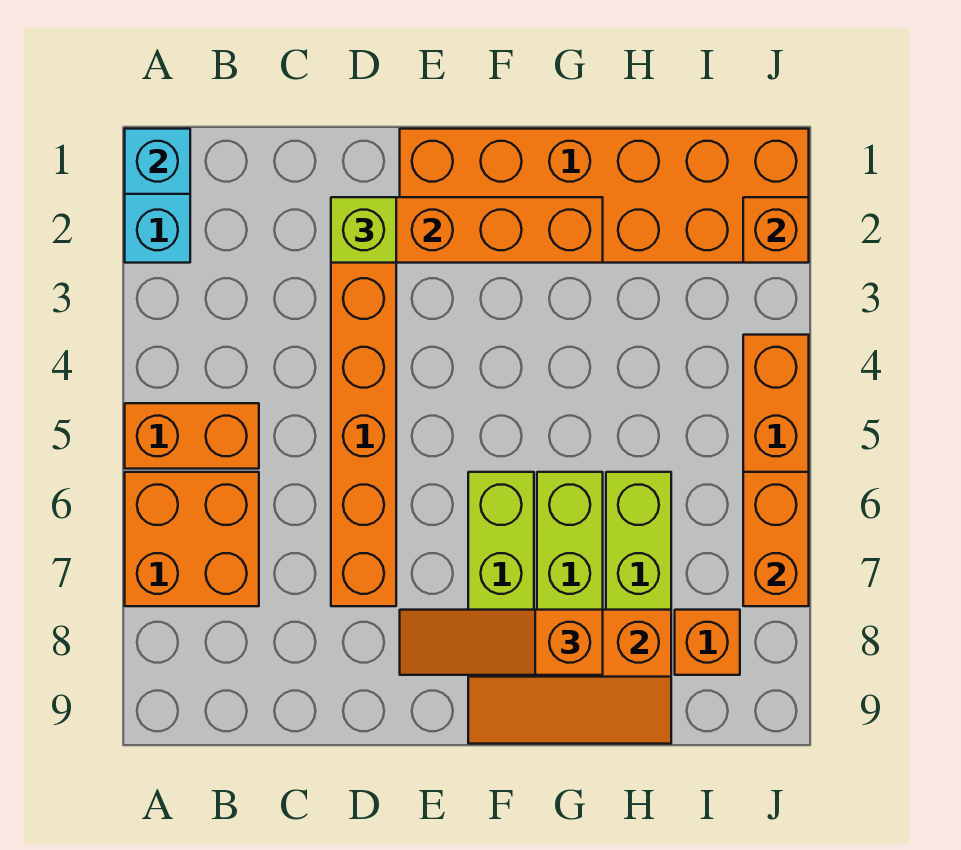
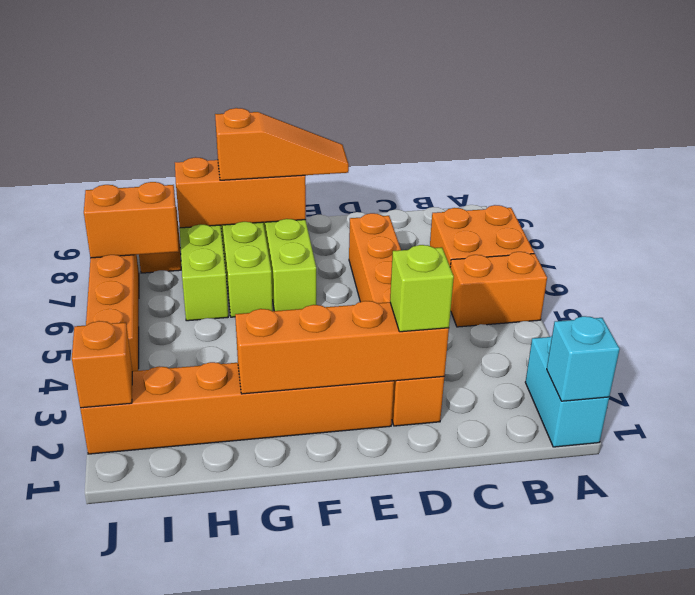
orange brick E1:J2 level 1 -> orange brick E2:J2 level 1
orange brick J6:J7 level 2 -> orange brick I7:J7 level 2

